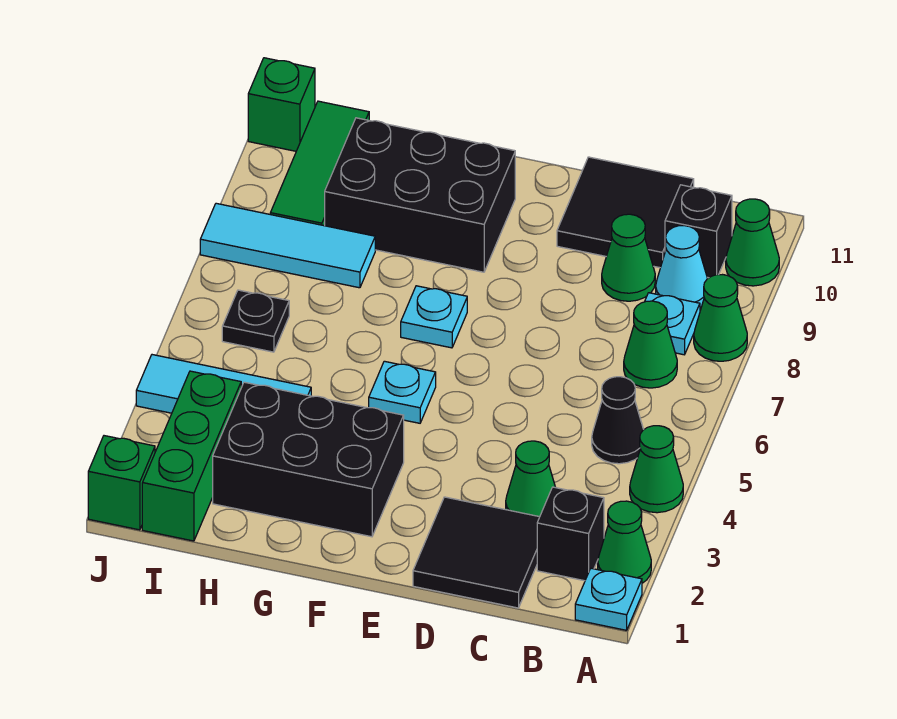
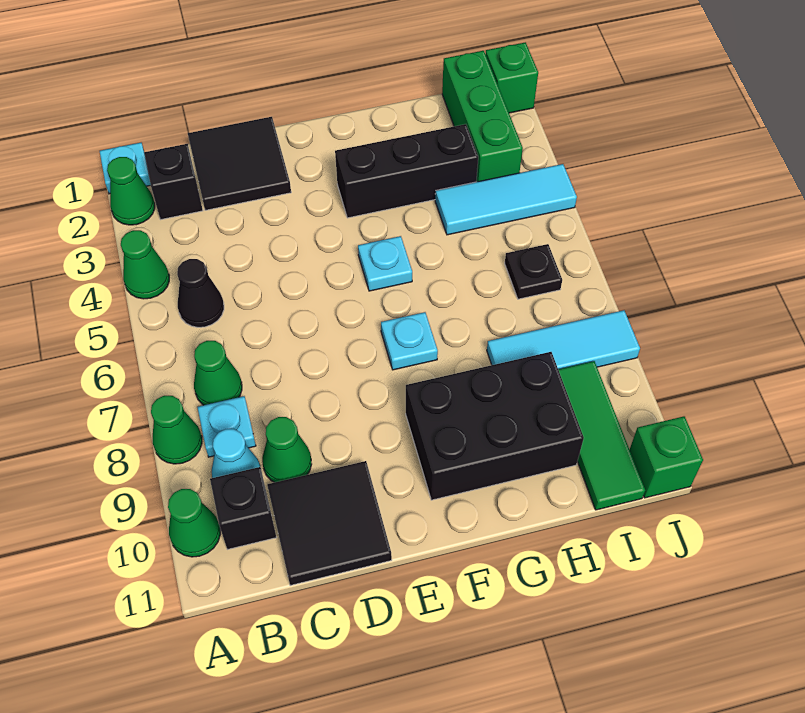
green cone C3 level 1 -> none
black brick F2:H3 level 1 -> black brick F3:H3 level 1

